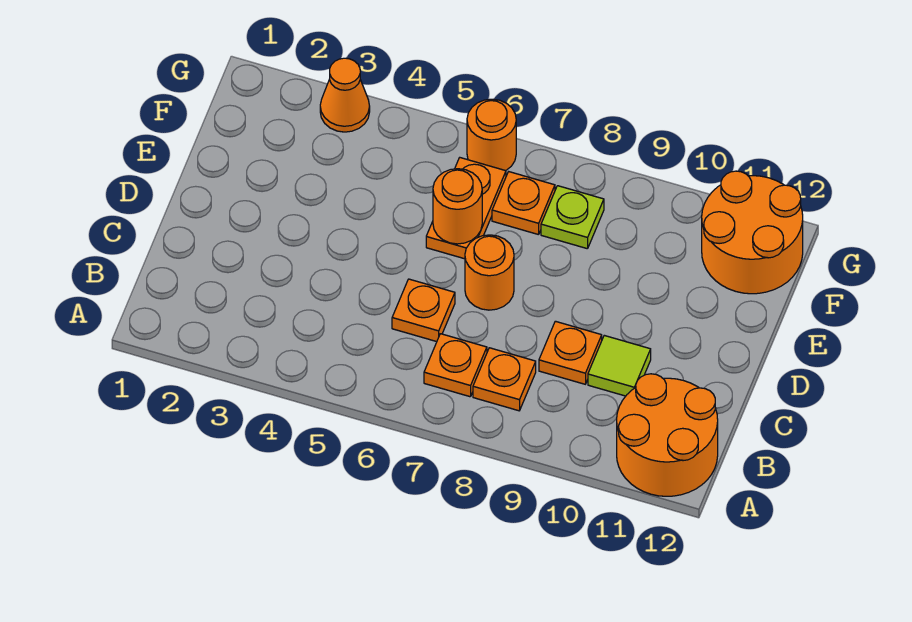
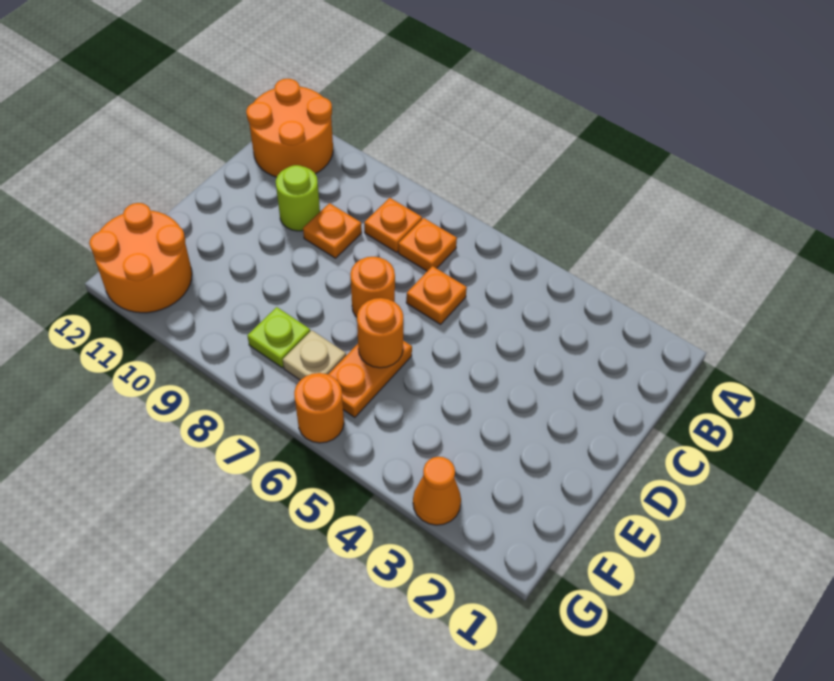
lime tile C10 level 1 -> lime round brick C10 level 1
orange plate F7 level 1 -> tan plate F7 level 1

